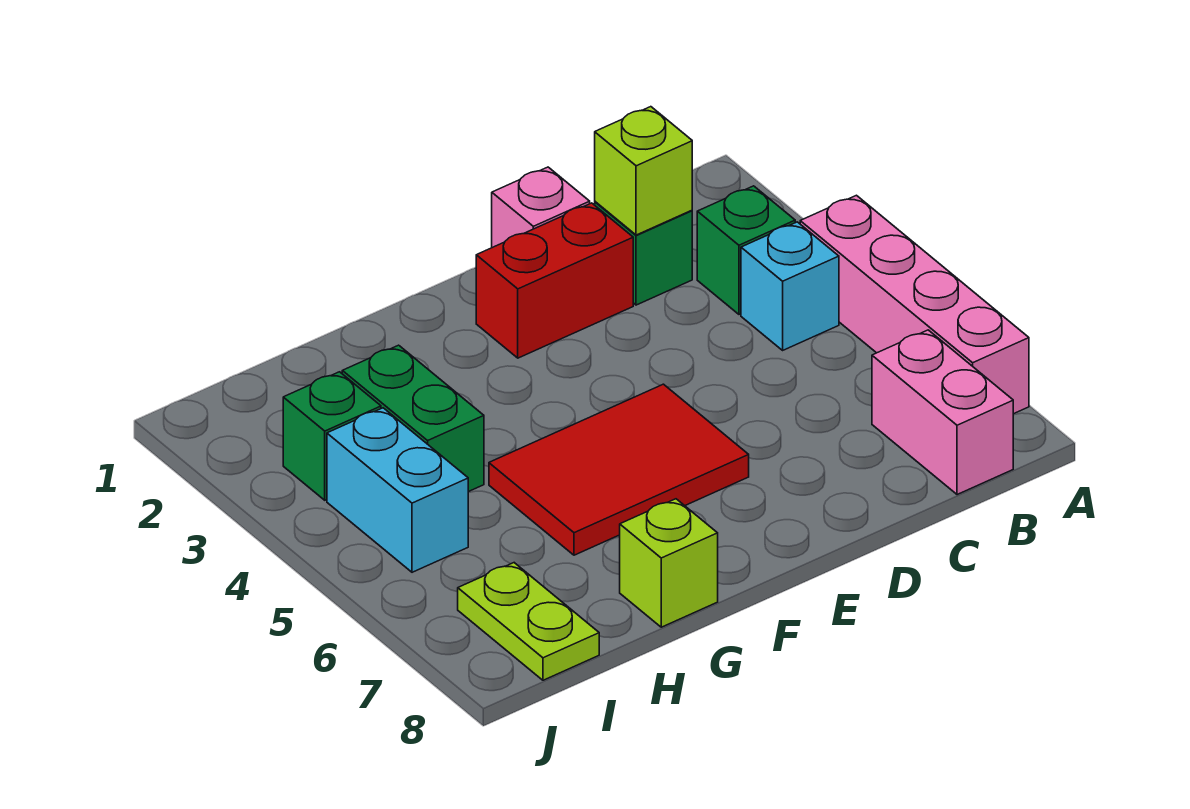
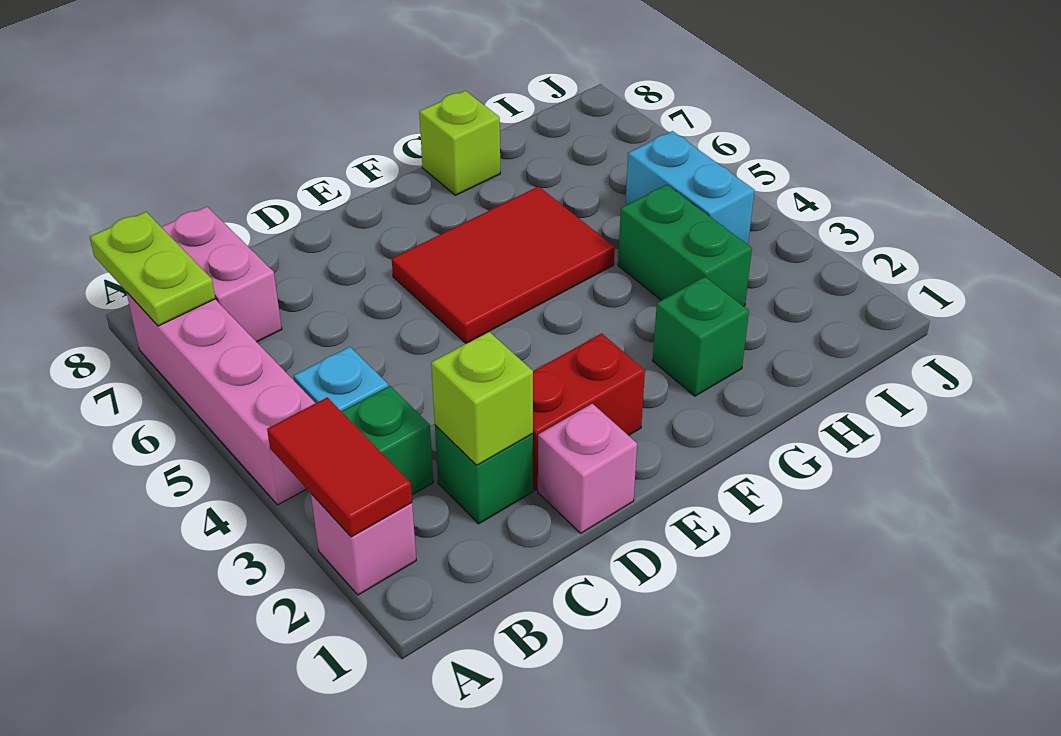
none -> pink brick A2 level 1
none -> red tile A2:A3 level 2
green brick I3 level 1 -> green brick G2 level 1
lime plate I7:I8 level 1 -> lime plate A7:A8 level 2

